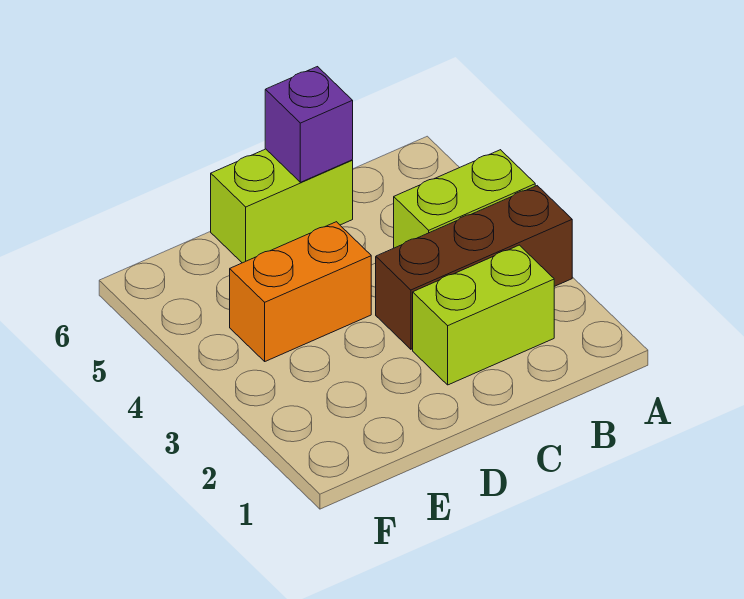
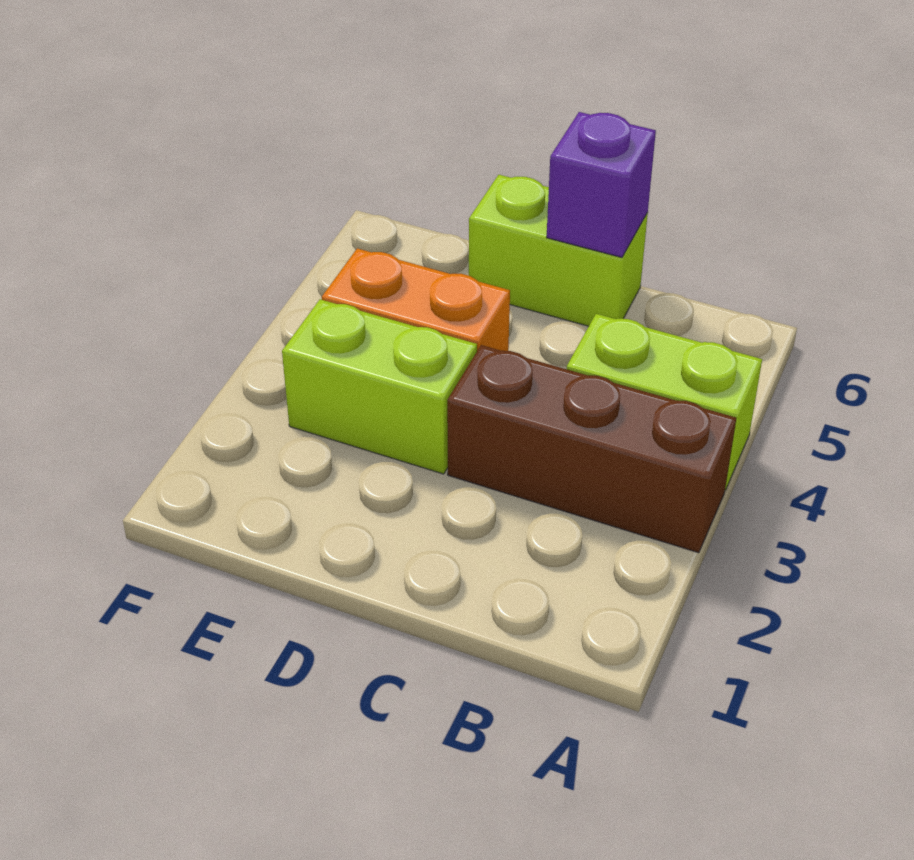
lime brick B2:C2 level 1 -> lime brick D3:E3 level 1

